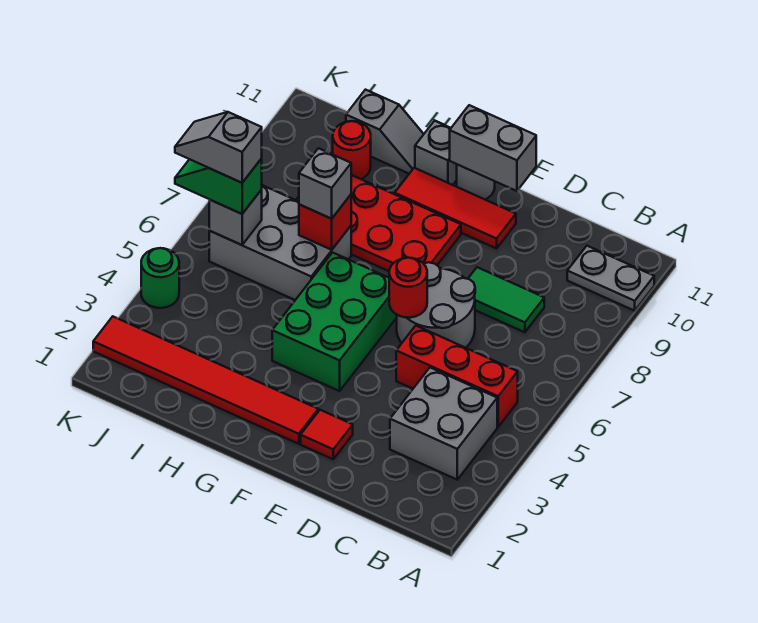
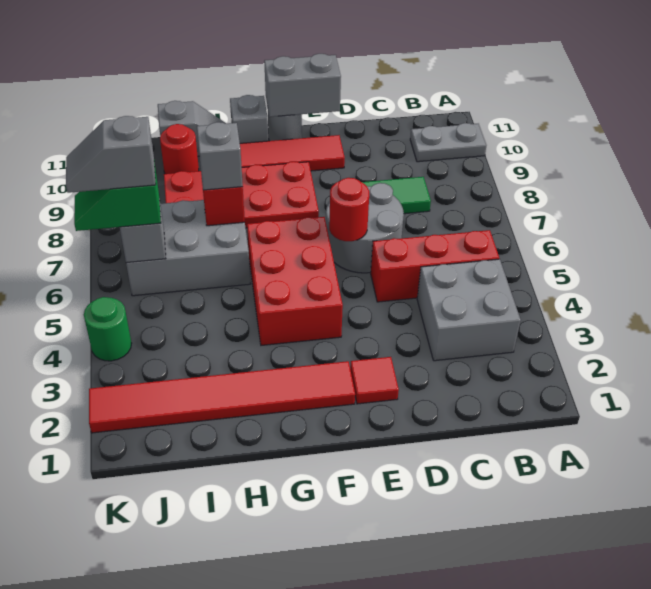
green brick F4:G6 level 1 -> red brick F4:G6 level 1

